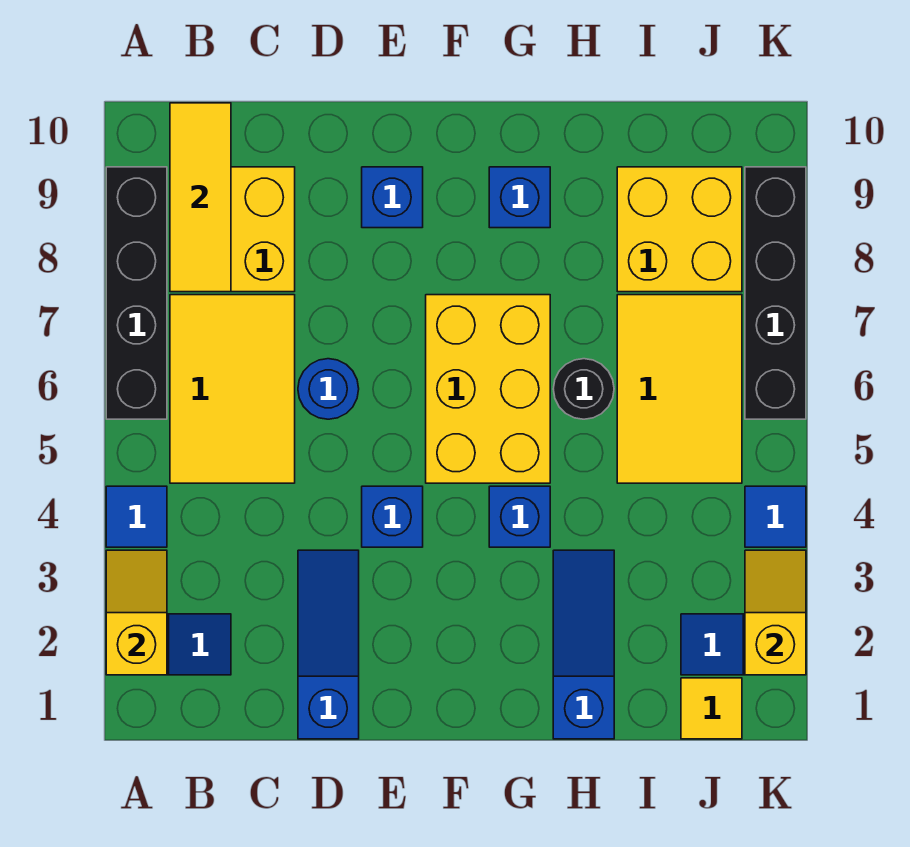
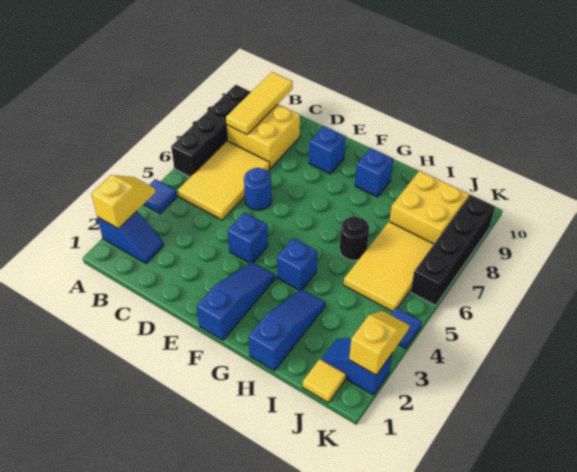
blue slope D1:D3 level 1 top 1 -> blue slope F1:F3 level 1 top 1
yellow brick F5:G7 level 1 -> none

